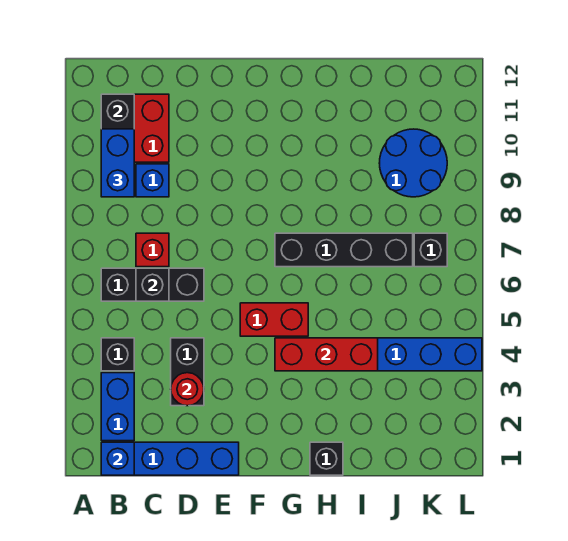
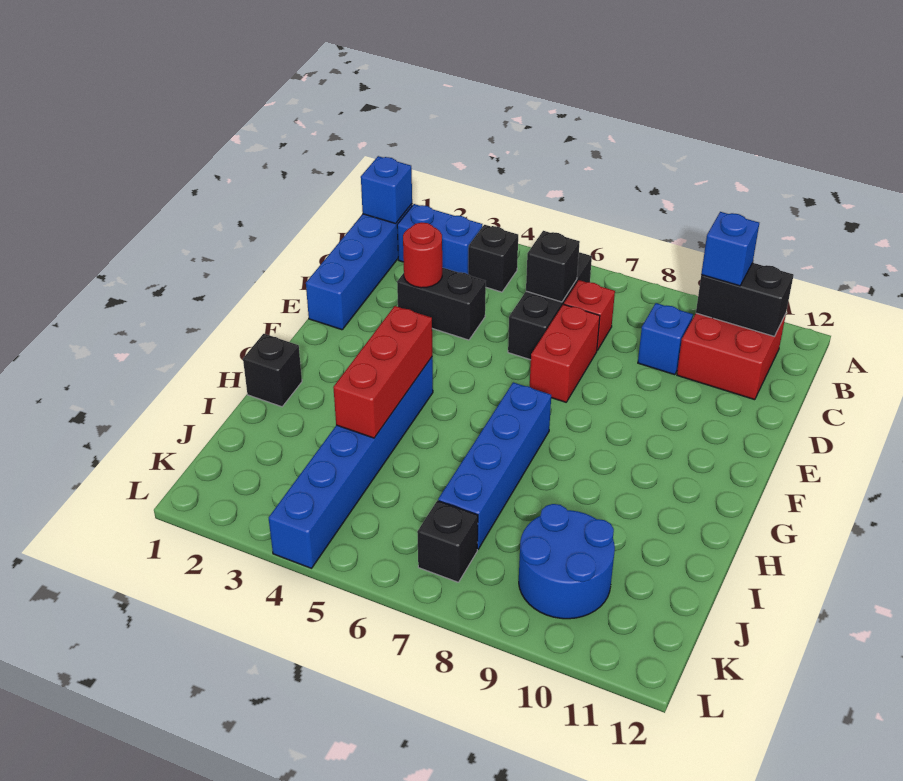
blue brick B9:B10 level 3 -> blue brick B10 level 3
red brick F5:G5 level 1 -> red brick D7:E7 level 1
black brick G7:J7 level 1 -> blue brick G7:J7 level 1

